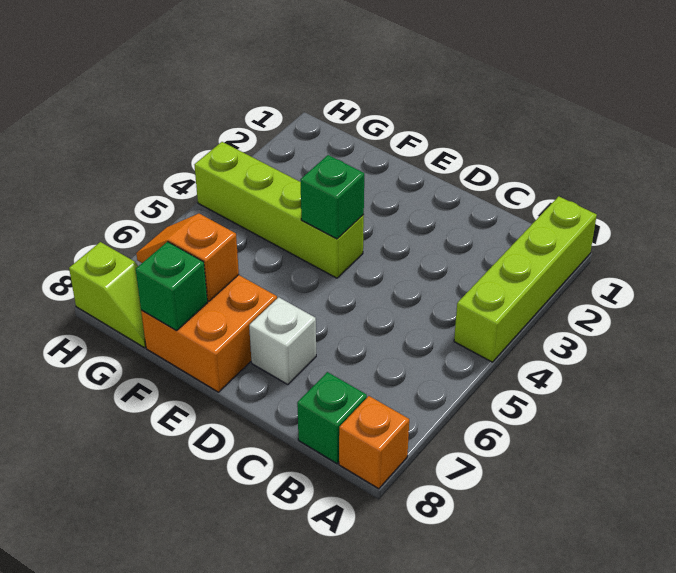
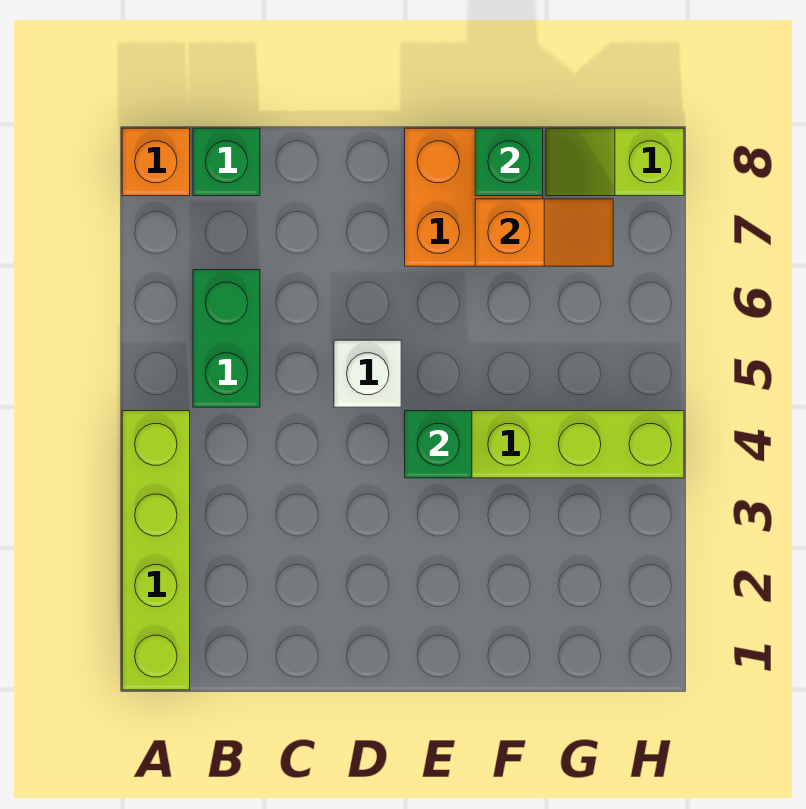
none -> green brick B5:B6 level 1
white brick D7 level 1 -> white brick D5 level 1

